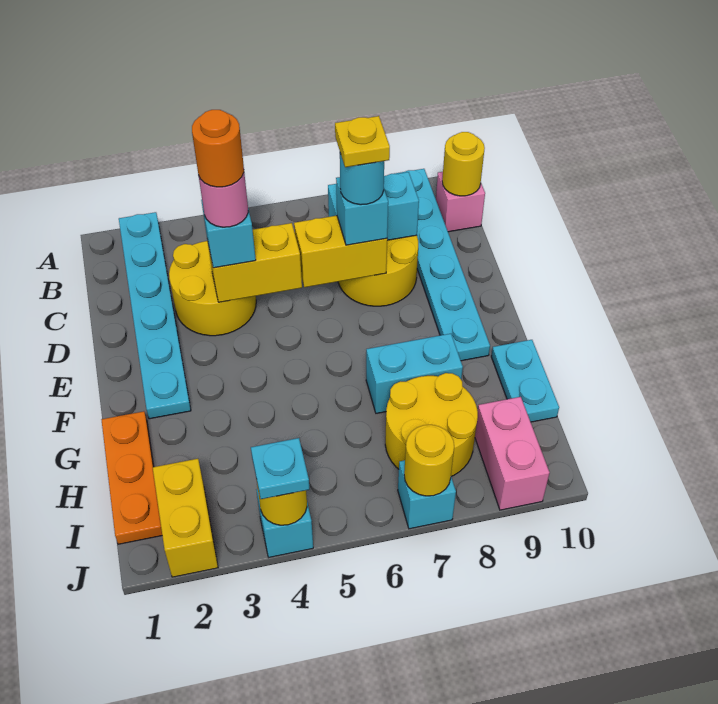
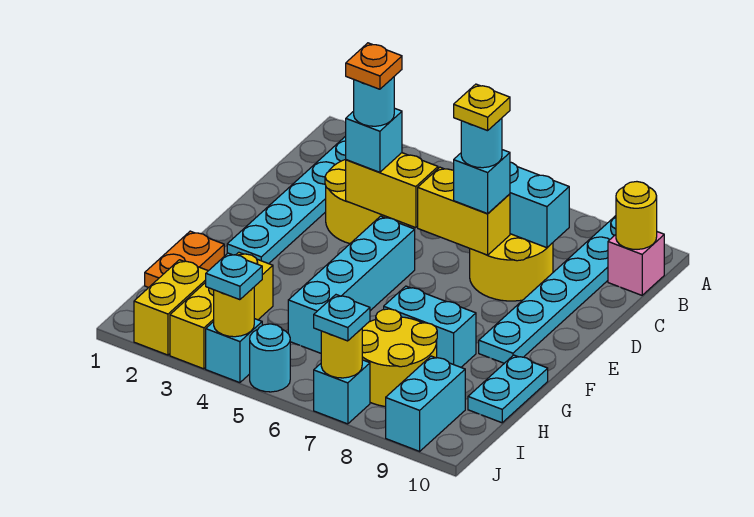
pink round brick D4 level 4 -> cyan round brick D4 level 4
orange round brick D4 level 5 -> orange plate D4 level 5
none -> cyan brick E5:H5 level 1
orange plate G1:I1 level 1 -> orange plate G1:H1 level 1
none -> yellow brick H3:J3 level 1
pink brick I9:J9 level 1 -> cyan brick I9:J9 level 1
none -> cyan round brick J5 level 1
none -> cyan plate J7 level 3

